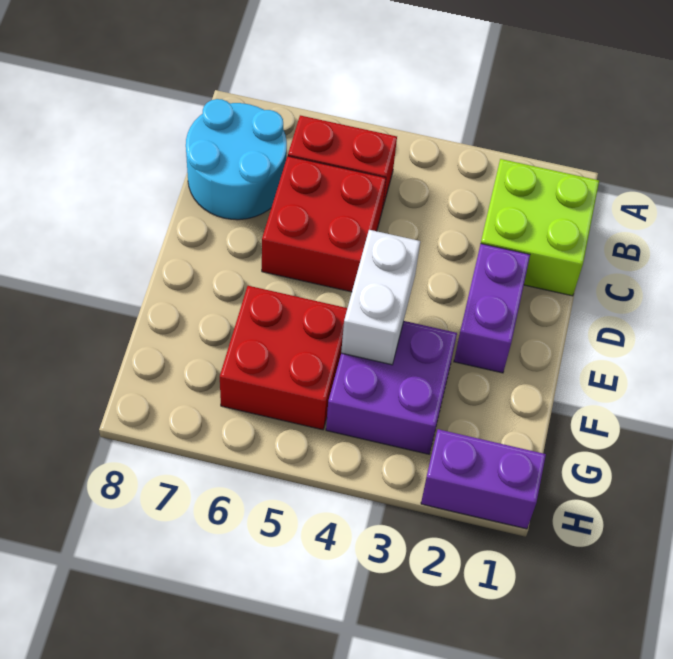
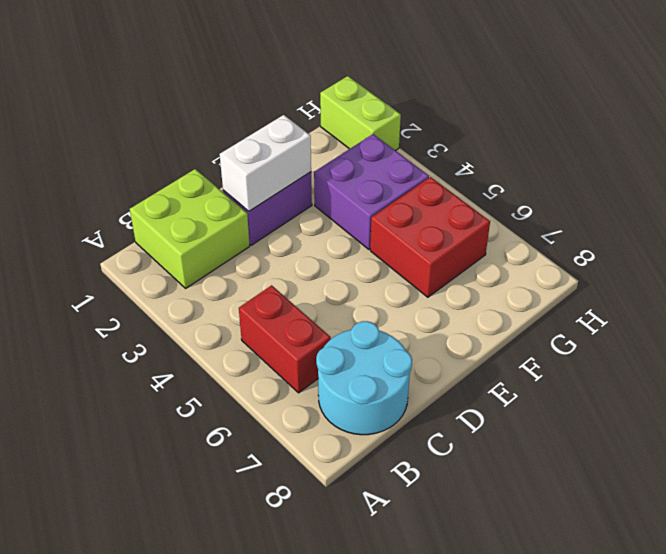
red brick C5:D6 level 1 -> none
white brick E4:F4 level 2 -> white brick D2:E2 level 2
purple brick H1:H2 level 1 -> lime brick H1:H2 level 1

